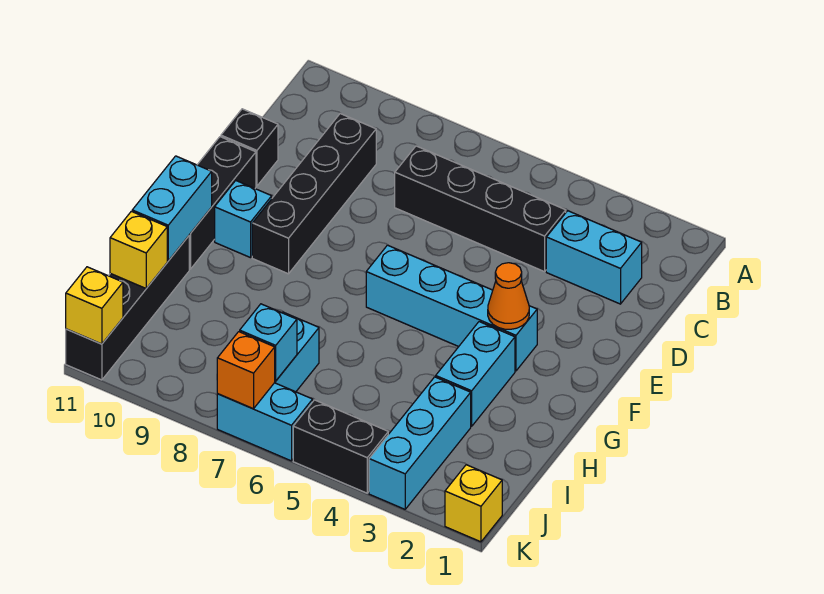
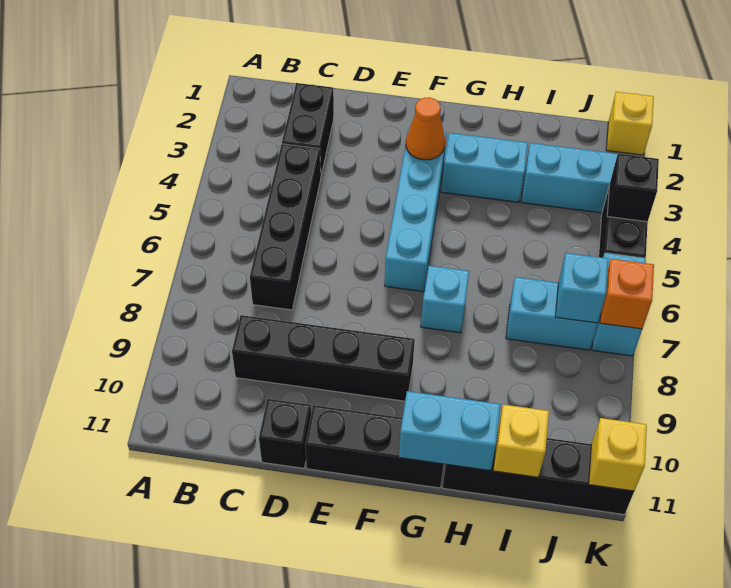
cyan brick C2:C3 level 1 -> black brick C2:C3 level 1
cyan brick F10 level 1 -> cyan brick G7 level 1
none -> black brick K4 level 2

